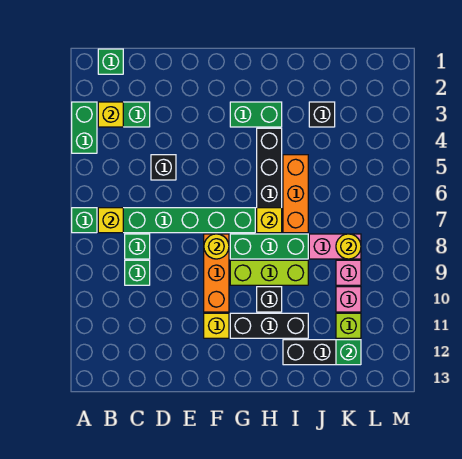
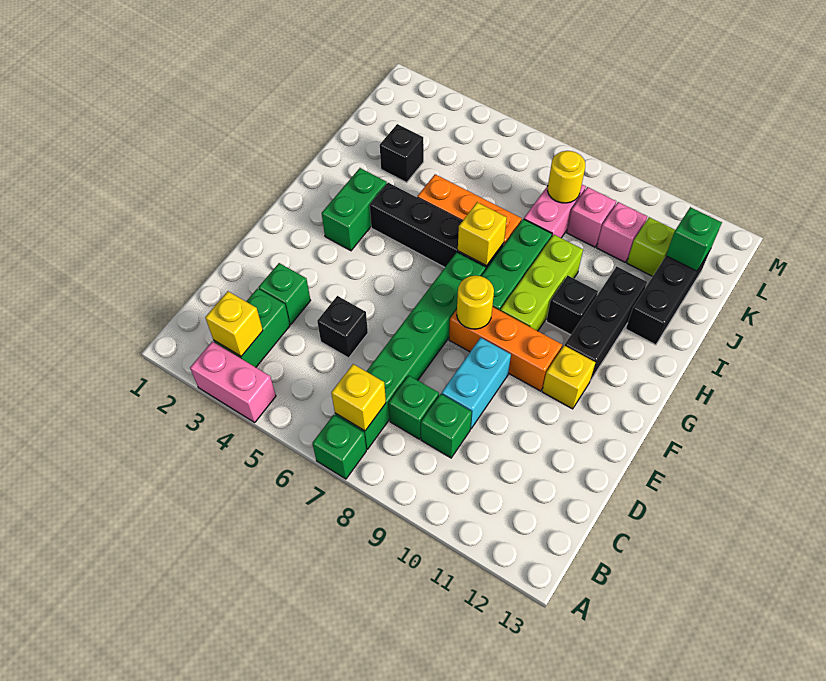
green brick A3:A4 level 1 -> pink brick A3:A4 level 1
green brick B1 level 1 -> green brick D3 level 1
none -> cyan brick D9:E9 level 1

